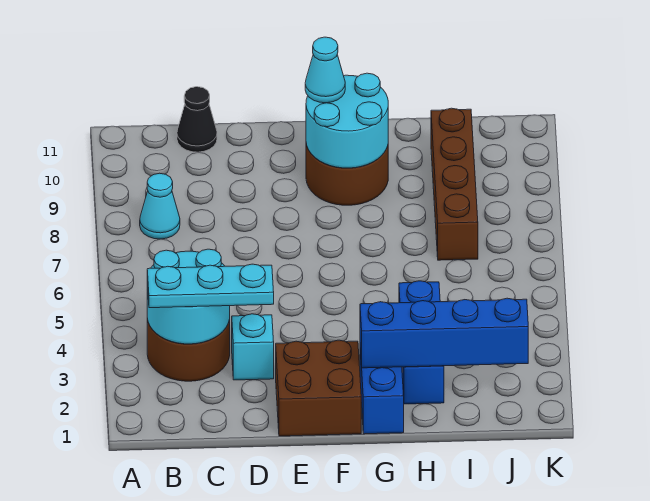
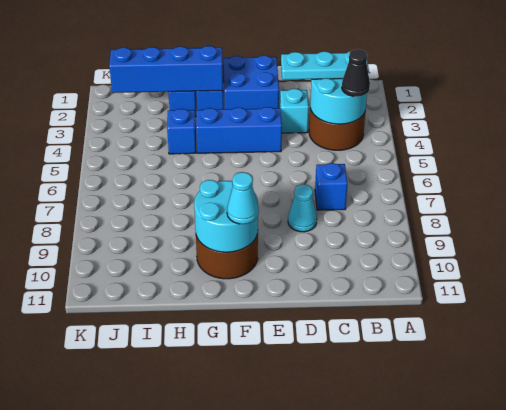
cyan cone B8 level 1 -> cyan cone D8 level 1
none -> blue brick C7 level 1
black cone C11 level 1 -> black cone B4 level 3
brown brick E1:F2 level 1 -> blue brick E1:F2 level 1
none -> blue brick E4:G4 level 1
brown brick I7:I10 level 1 -> none

